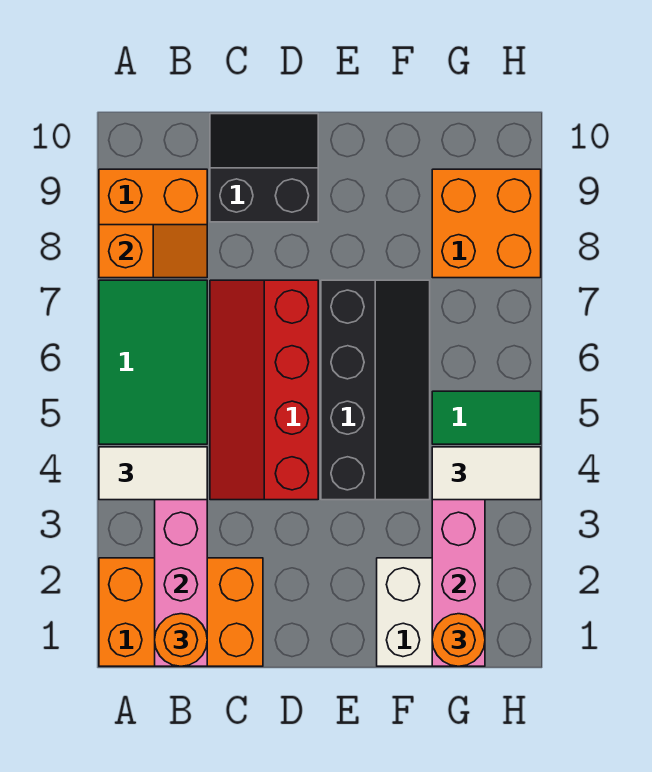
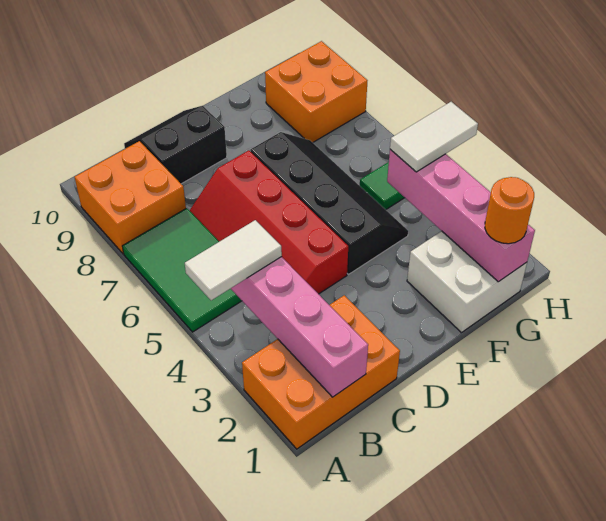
orange slope A8:B8 level 2 top A -> none
orange round brick B1 level 3 -> none

